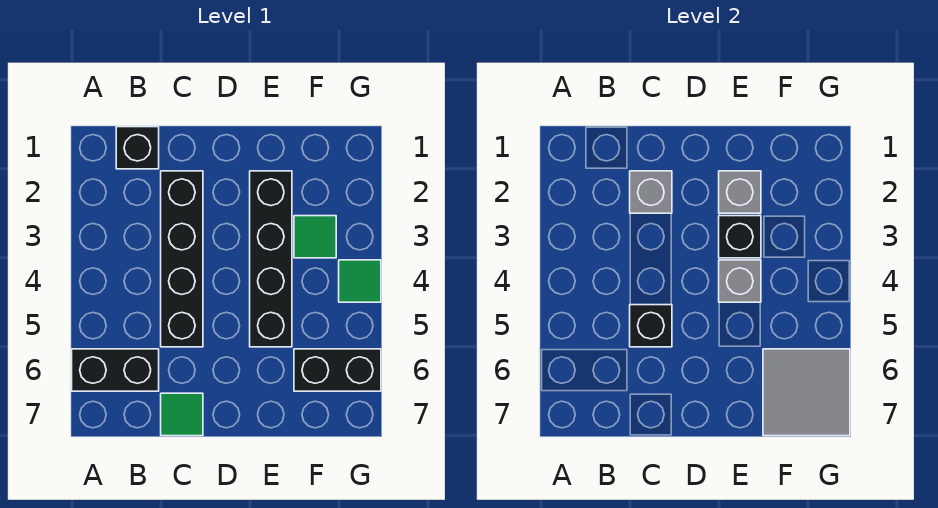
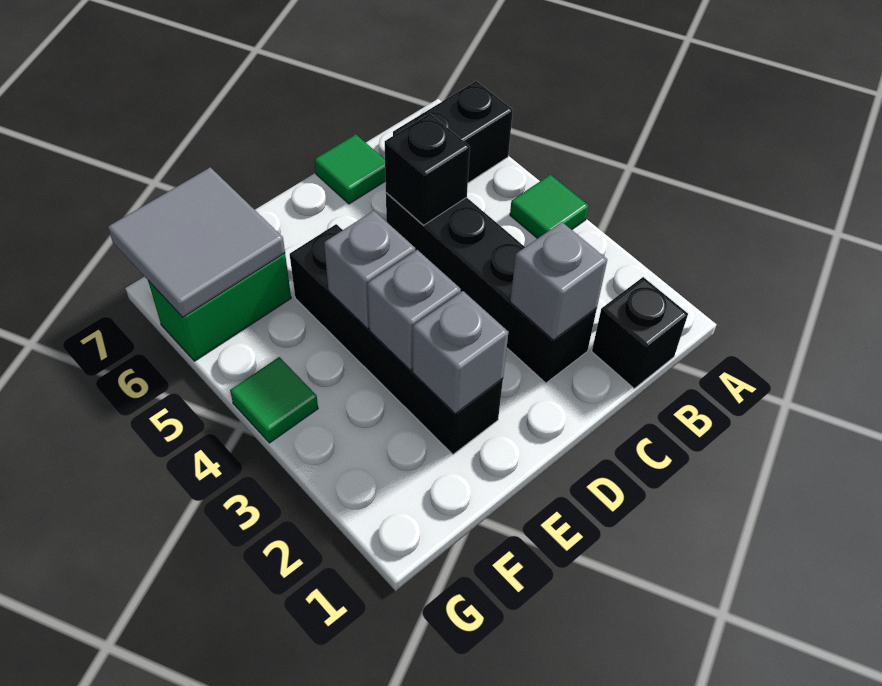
black brick E3 level 2 -> grey brick E3 level 2
green tile F3 level 1 -> green tile A4 level 1
black brick F6:G6 level 1 -> green brick F6:G6 level 1

